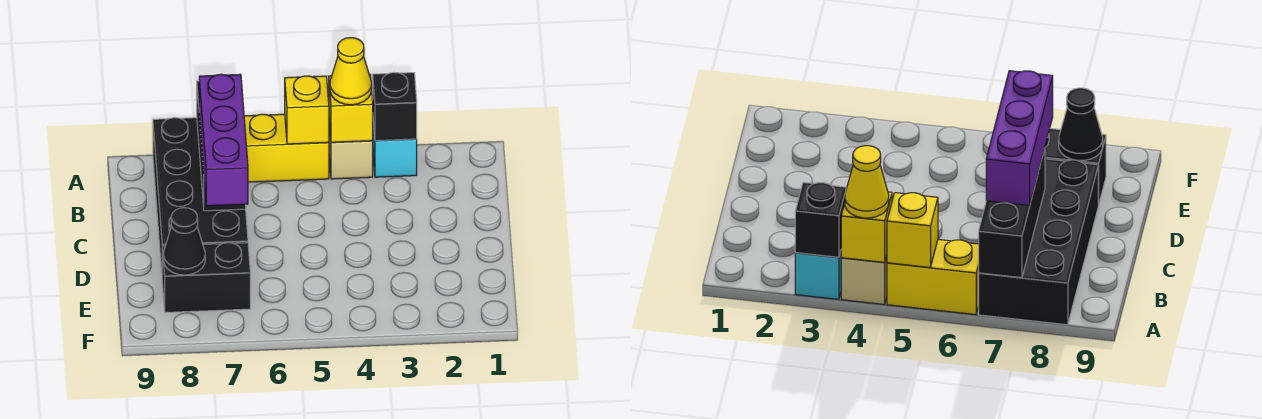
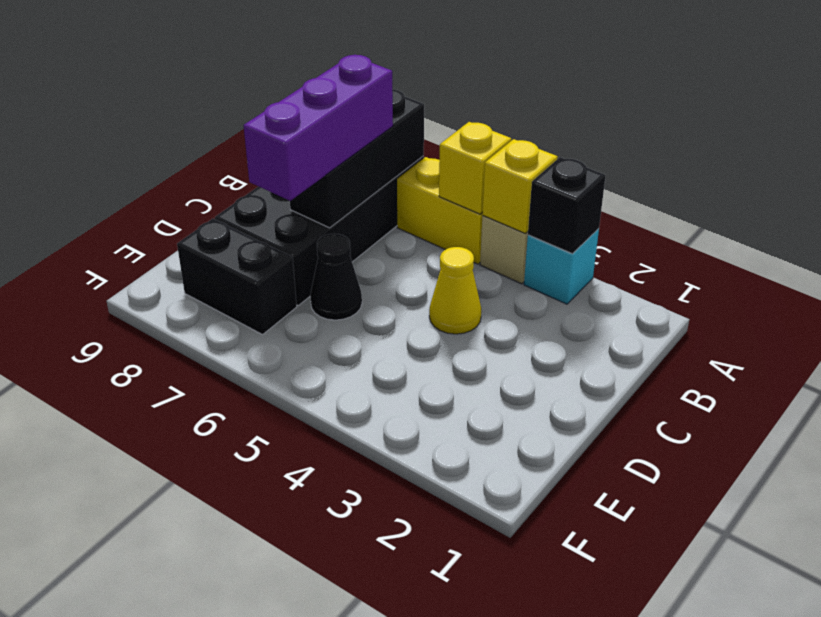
yellow cone A4 level 3 -> yellow cone C4 level 1
black cone E8 level 2 -> black cone D6 level 1

